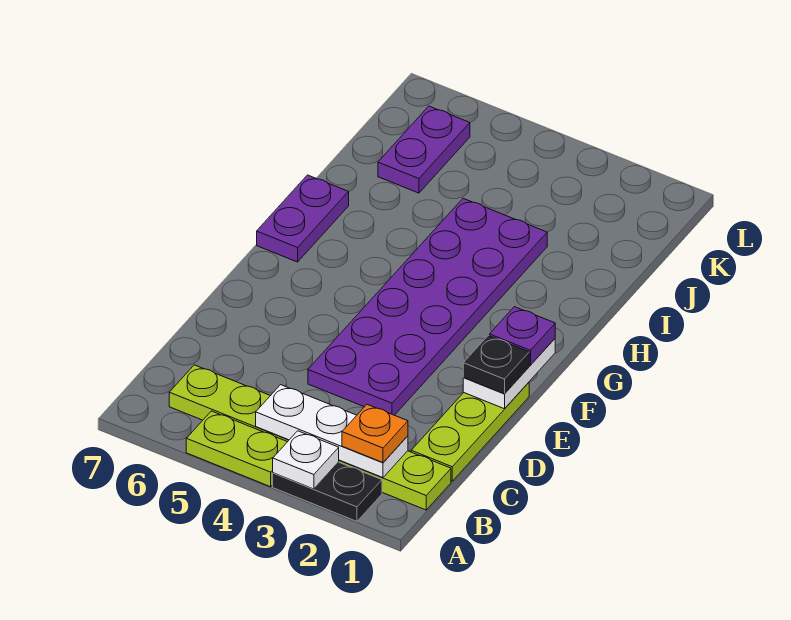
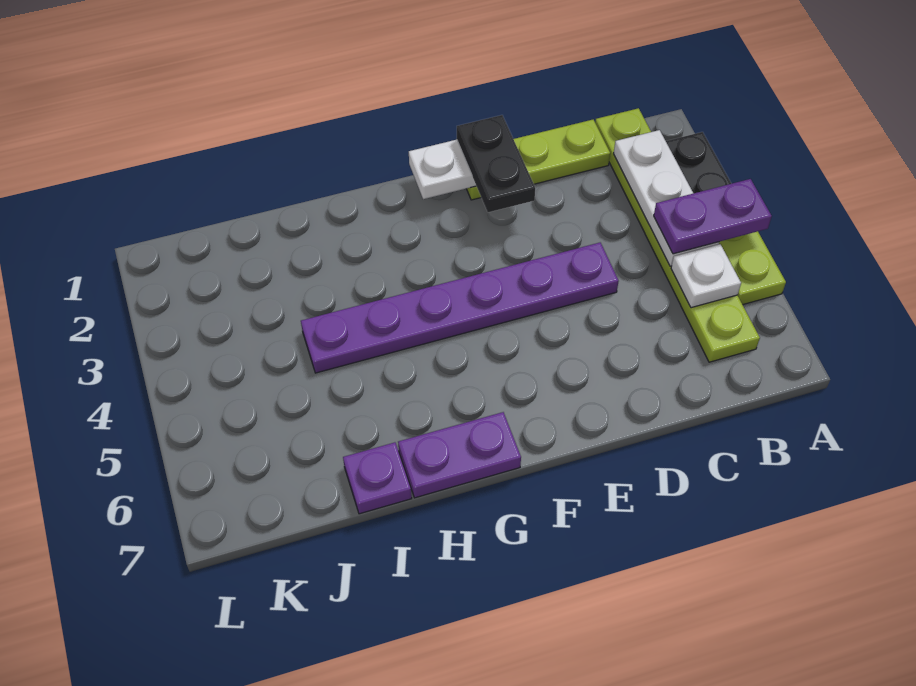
white plate A3 level 2 -> white plate B5 level 2
orange plate B2 level 3 -> none
purple plate D3:I4 level 1 -> purple plate D4:I4 level 1
black plate E1 level 3 -> black plate E1:E2 level 3
purple plate F1 level 3 -> purple plate I7 level 1
purple plate J6:K6 level 1 -> purple plate A4:B4 level 3

